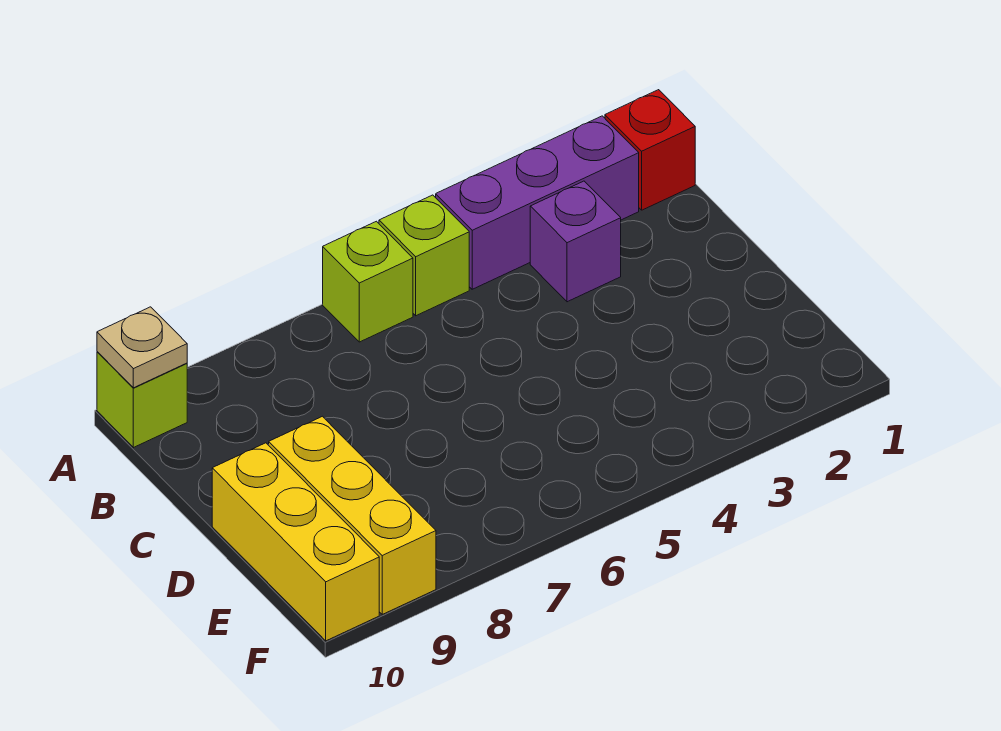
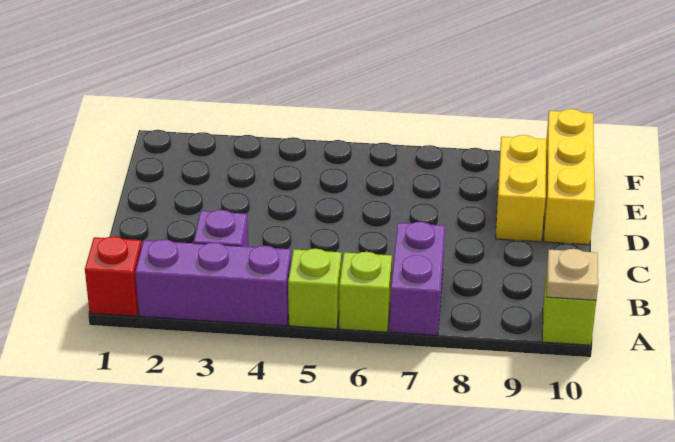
none -> purple brick A7:B7 level 1
yellow brick D9:F9 level 1 -> yellow brick D9:E9 level 1

